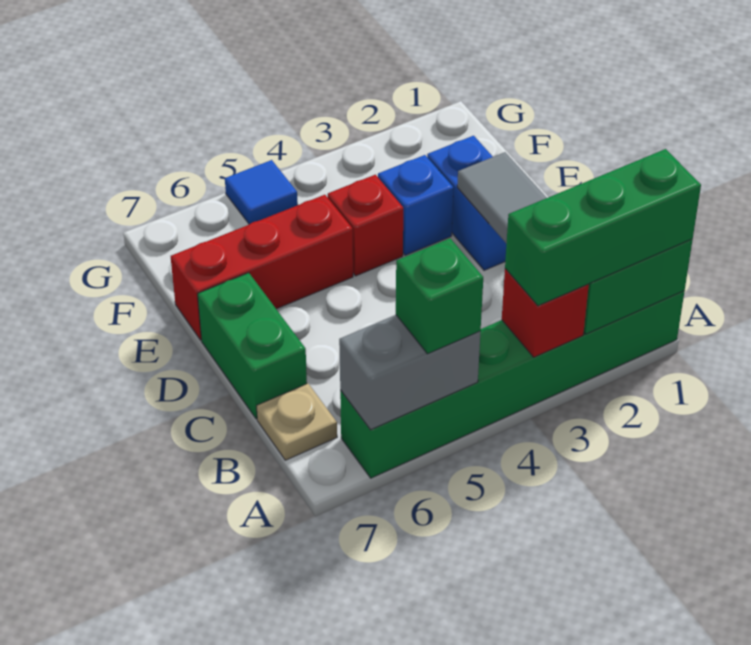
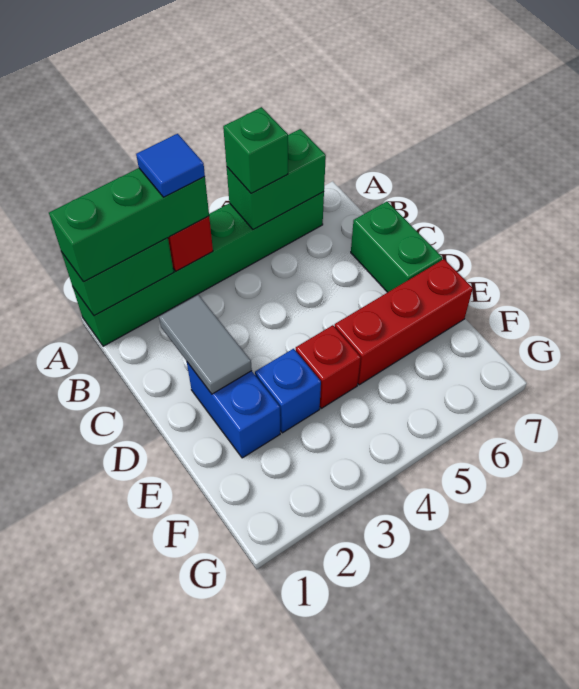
grey brick A5:A6 level 2 -> green brick A5:A6 level 2
tan plate B7 level 1 -> none
blue tile G5 level 1 -> blue tile A3 level 4

